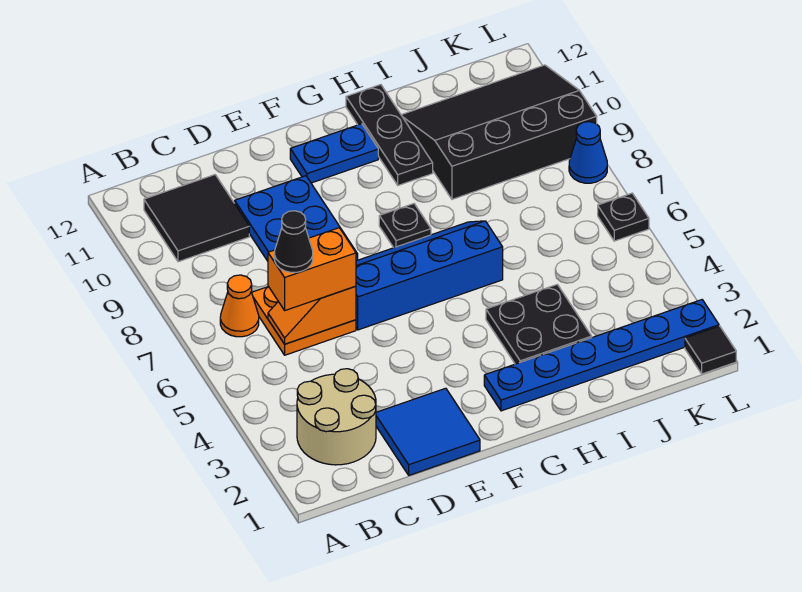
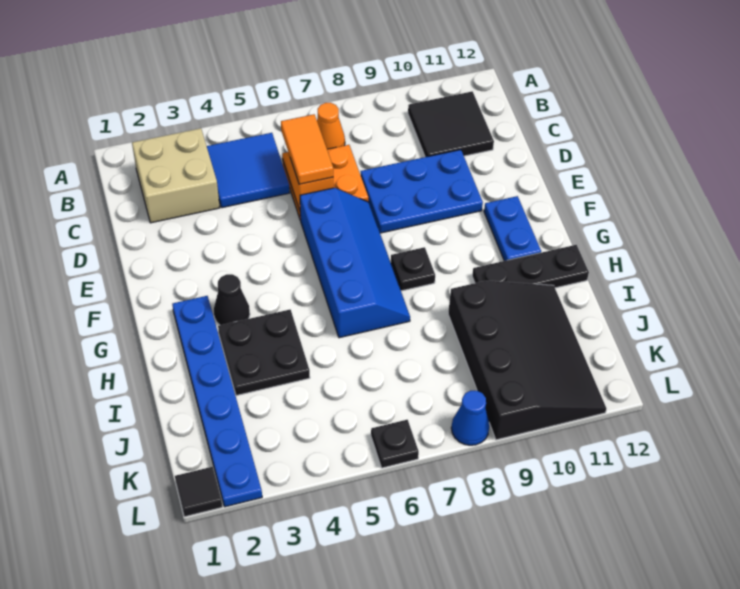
tan round brick B2:C3 level 1 -> tan brick B2:C3 level 1
orange brick C6:D6 level 3 -> orange tile C6:D6 level 3
black cone C6 level 4 -> black cone G3 level 1
blue tile D1:E2 level 1 -> blue tile B4:C5 level 1

